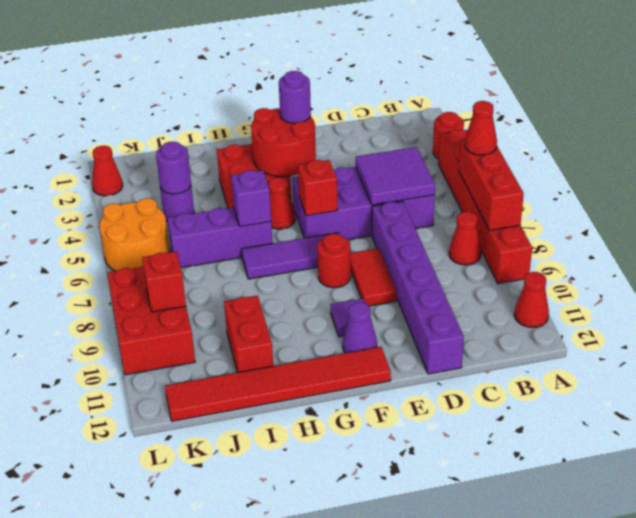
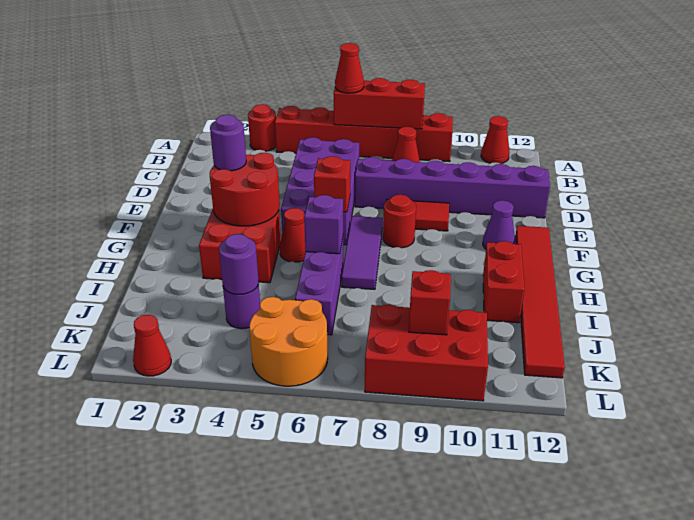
purple tile C5:D6 level 2 -> none
purple tile F10 level 1 -> none
red brick I10:I11 level 1 -> red brick H11:I11 level 1

